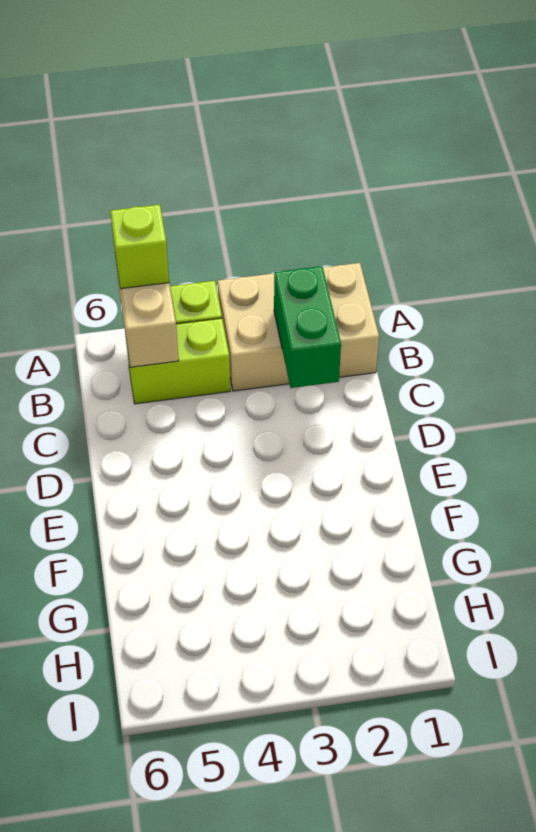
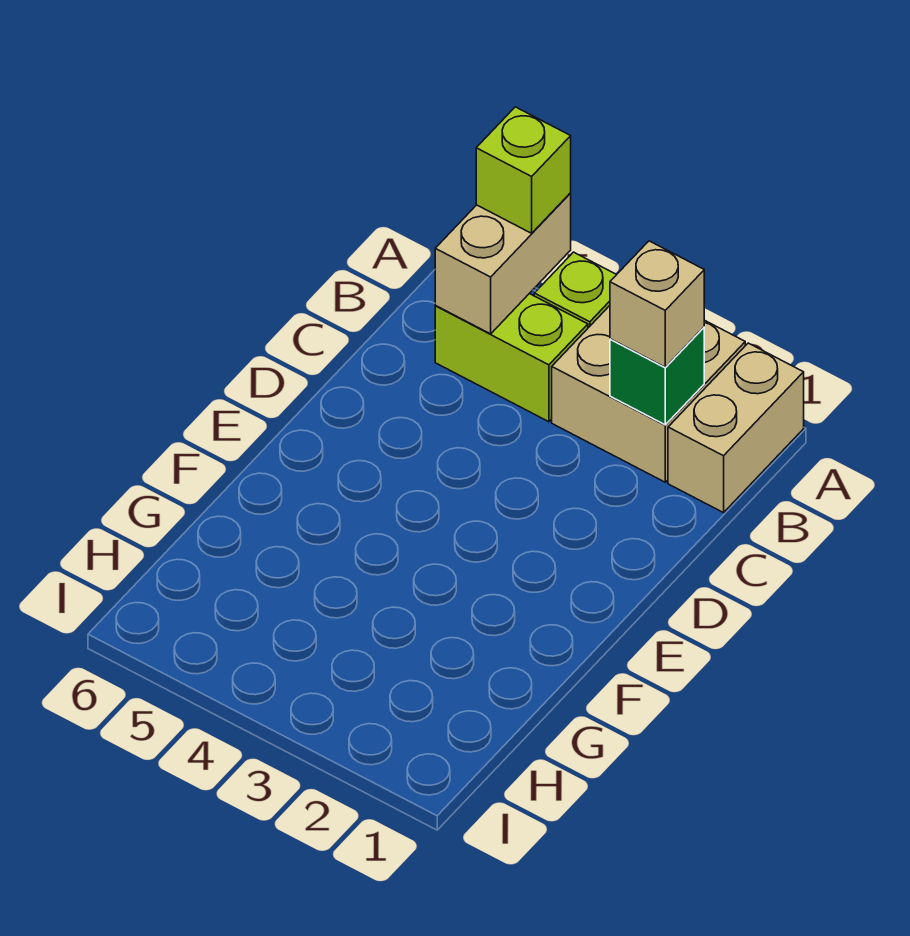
green brick B2:C2 level 2 -> green brick B2 level 2
none -> tan brick B2 level 3

